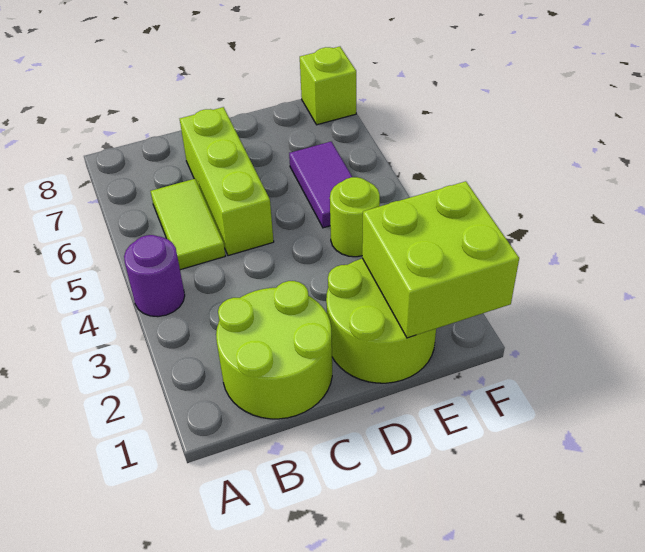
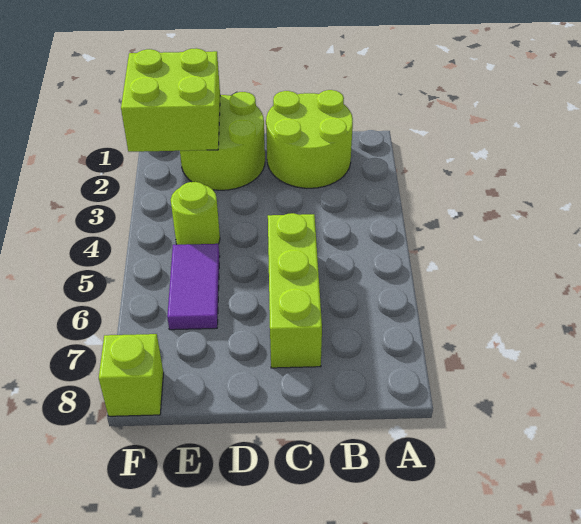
purple round brick A4 level 1 -> none
lime tile B5:B6 level 1 -> none

